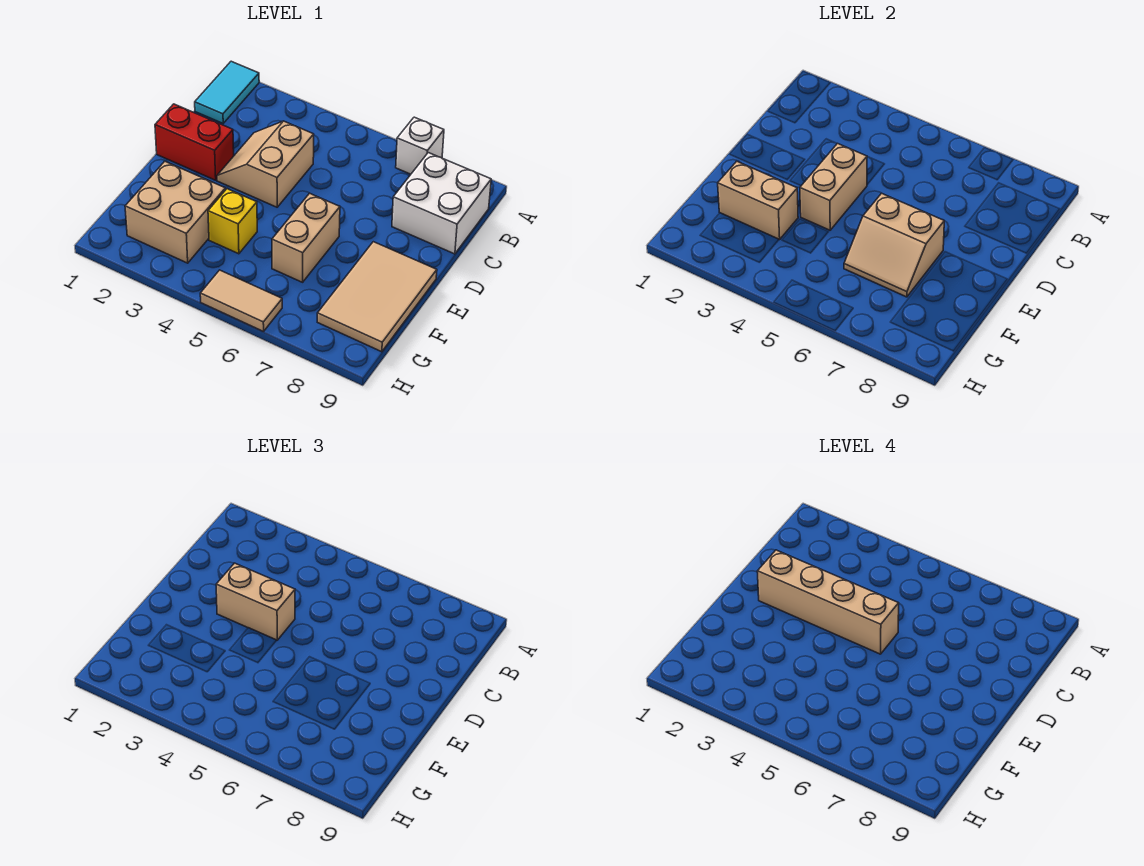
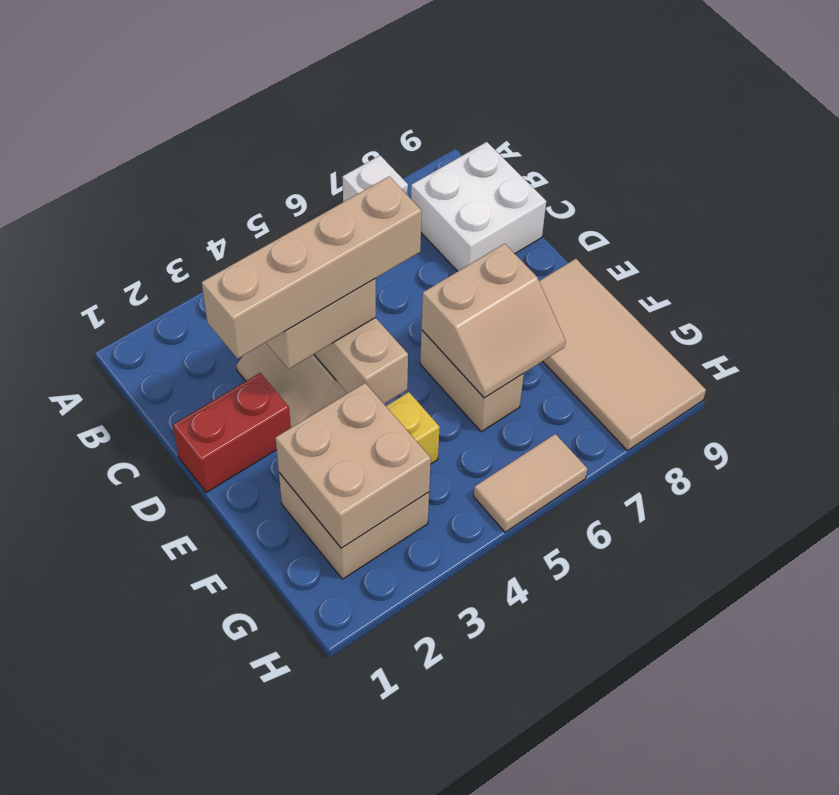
cyan tile A1:B1 level 1 -> none
tan tile E8:G9 level 1 -> tan tile E8:H9 level 1
tan brick F2:F3 level 2 -> tan brick F2:G3 level 2

